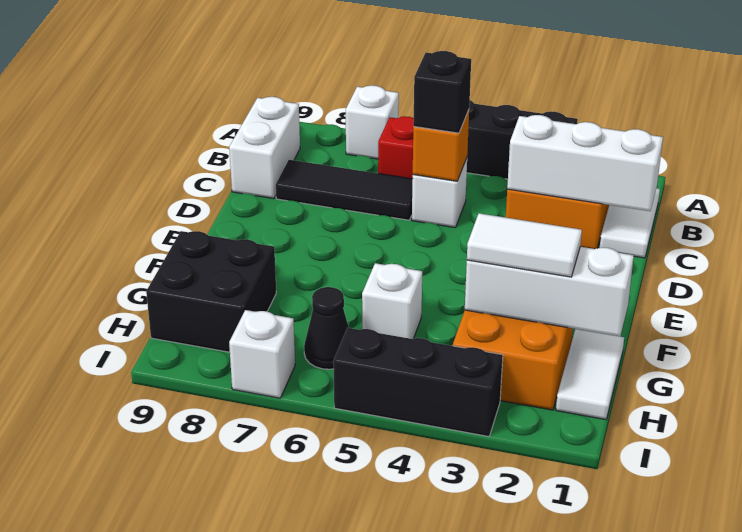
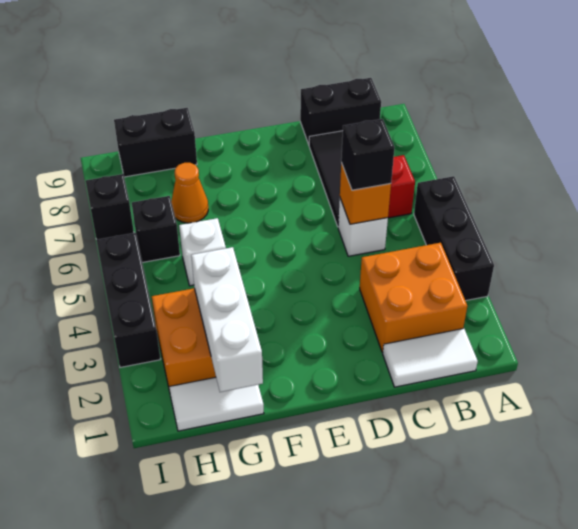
white brick A7 level 1 -> none
white brick B9:C9 level 1 -> black brick B9:C9 level 1
white brick C1:C3 level 2 -> none
white tile G2:G3 level 3 -> none
none -> orange cone G7 level 1
black brick G8:H9 level 1 -> black brick G9:H9 level 1
black cone H6 level 1 -> black brick H6 level 1
white brick I7 level 1 -> black brick I7 level 1

